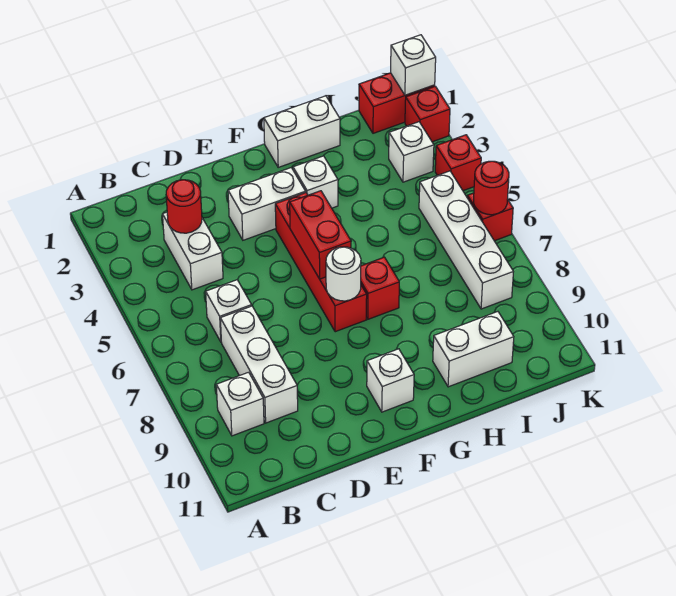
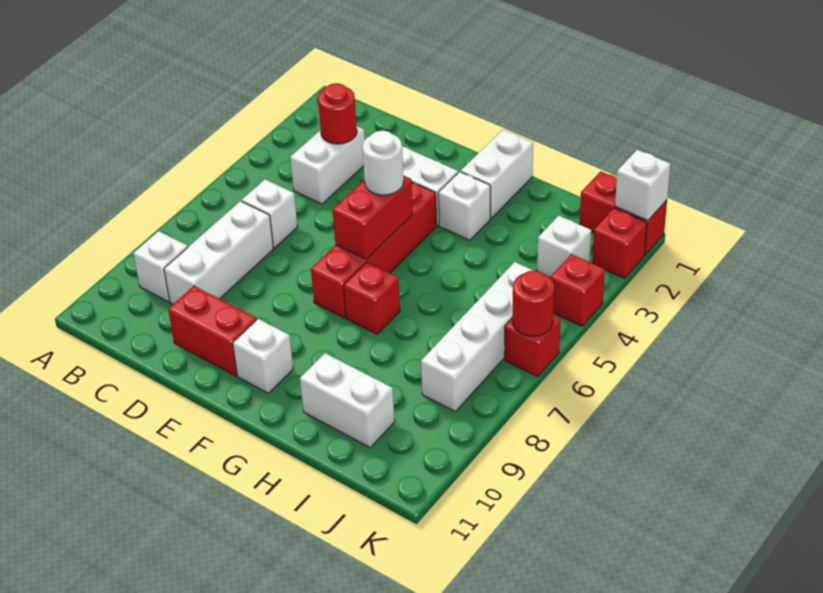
none -> red brick D10:E10 level 1
white round brick F7 level 2 -> white round brick F5 level 3
white brick G1:H1 level 1 -> white brick G1:G2 level 1

